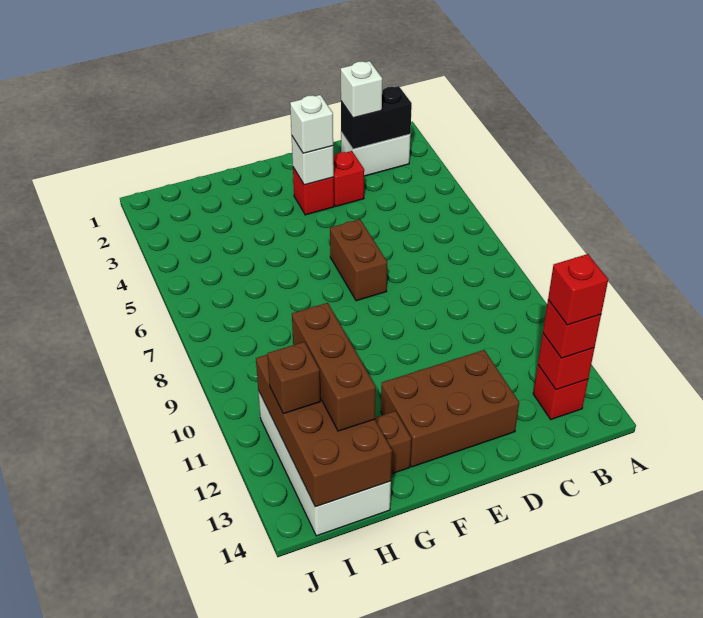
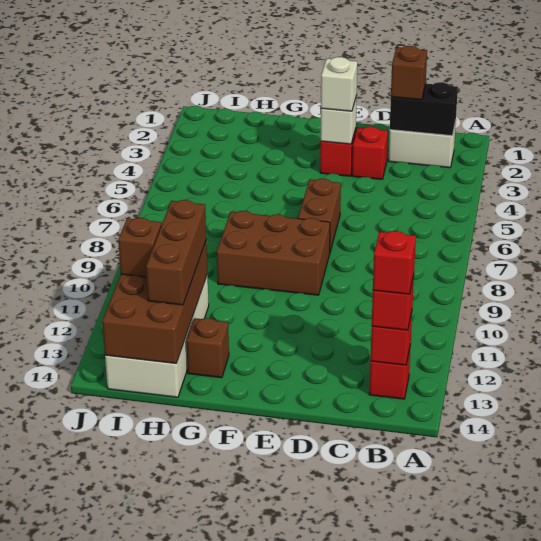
white brick C2 level 3 -> brown brick C2 level 3
brown brick D12:F13 level 1 -> brown brick E8:G9 level 1

